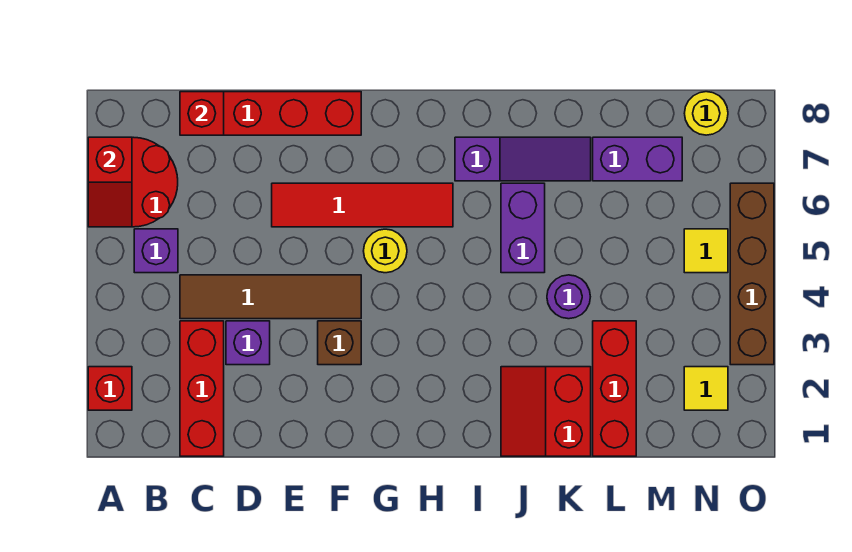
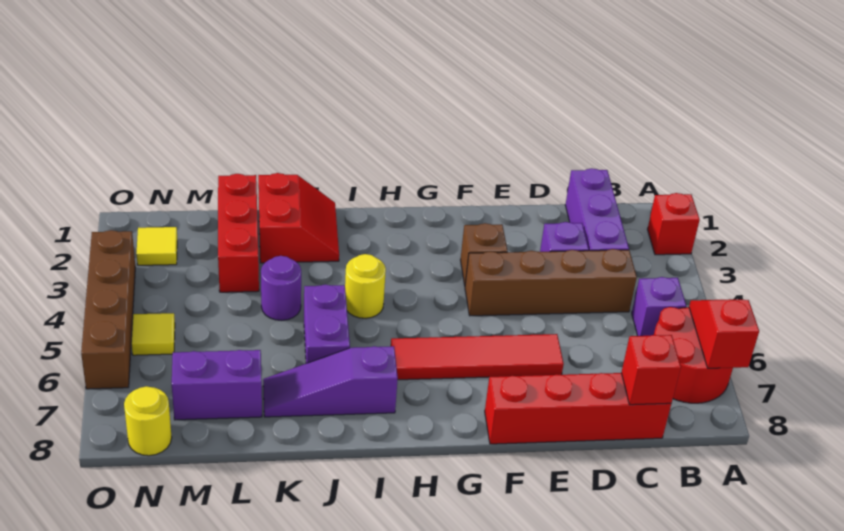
red brick C1:C3 level 1 -> purple brick C1:C3 level 1
brown tile C4:F4 level 1 -> brown brick C4:F4 level 1
yellow round brick G5 level 1 -> yellow round brick I4 level 1

